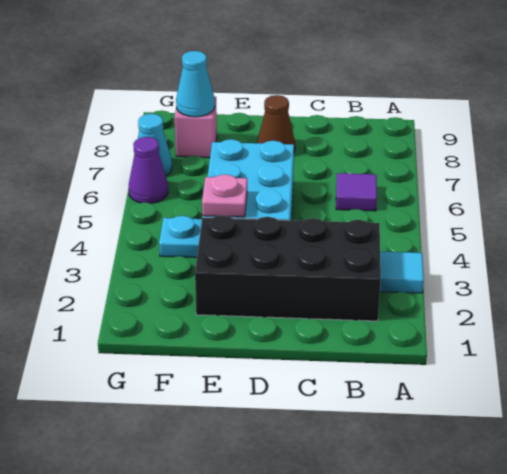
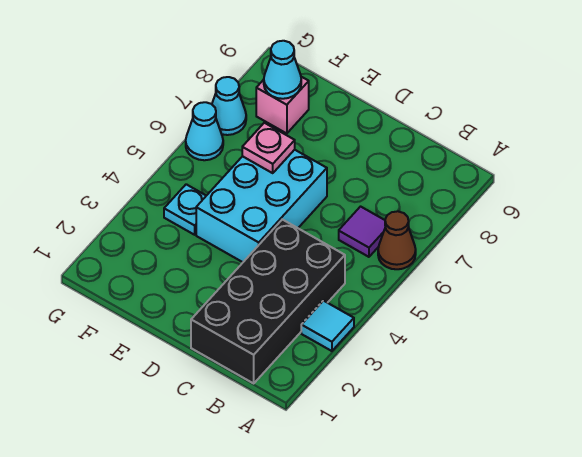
black brick B2:E3 level 1 -> black brick B1:C4 level 1
brown cone D8 level 1 -> brown cone A6 level 1
pink plate E4 level 2 -> pink plate E6 level 2
purple cone G6 level 1 -> cyan cone G6 level 1

